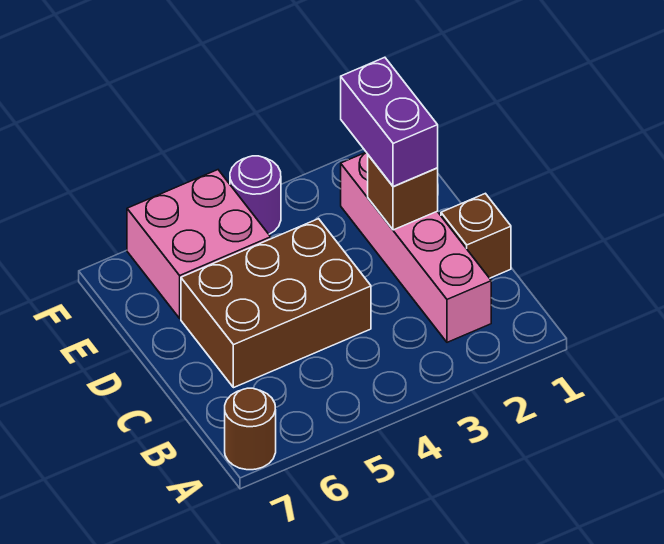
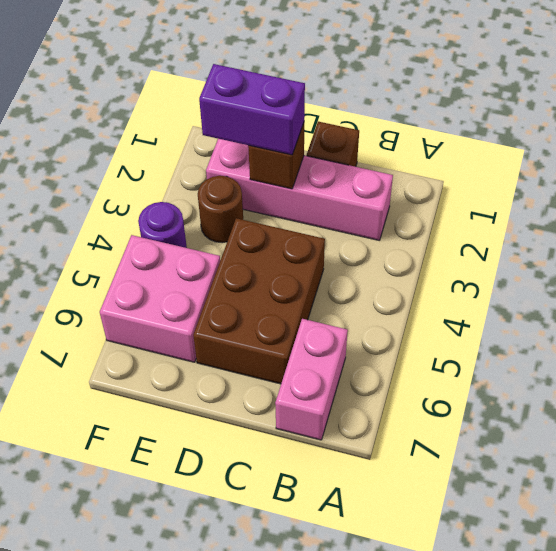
brown round brick A7 level 1 -> brown round brick E3 level 1
none -> pink brick B6:B7 level 1

